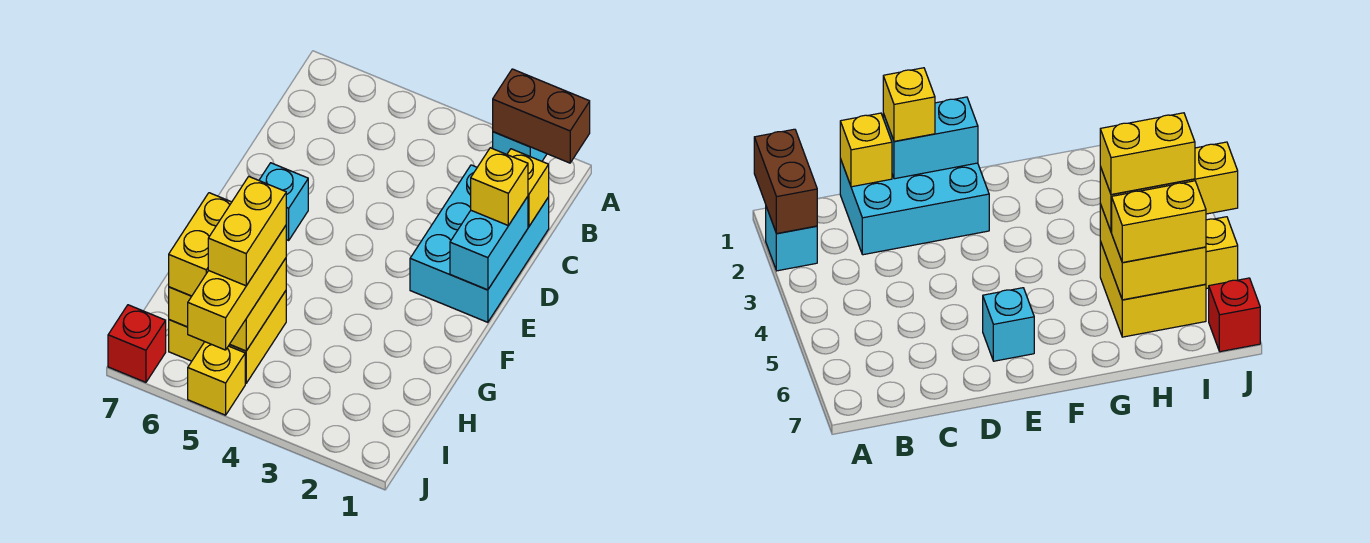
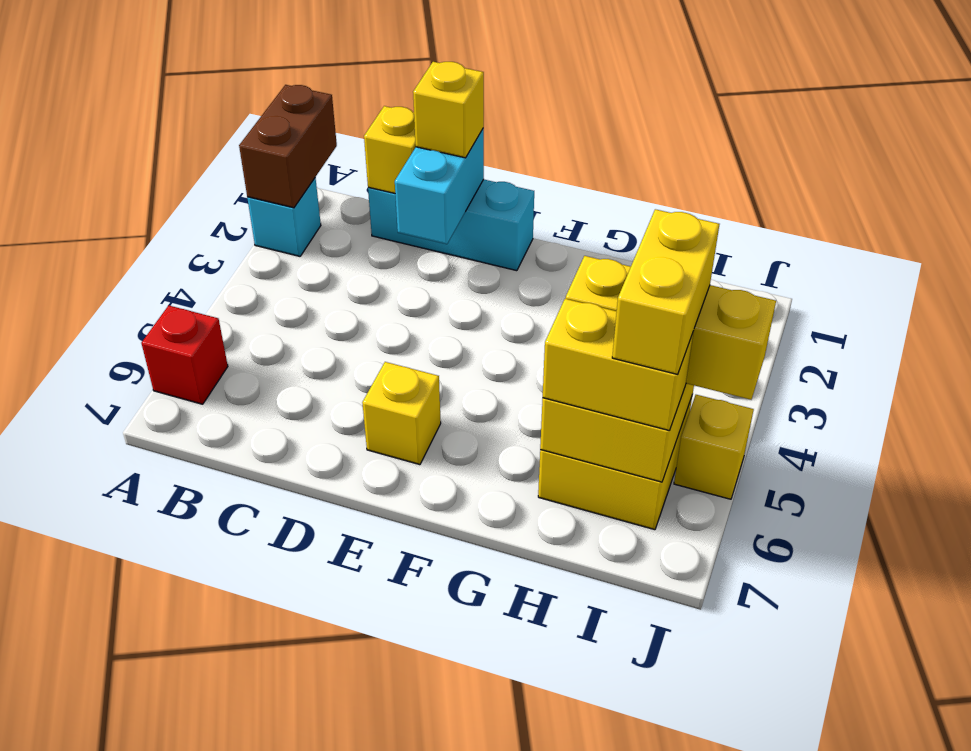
cyan brick C1:E2 level 1 -> cyan brick C1:E1 level 1
cyan brick D1:E1 level 2 -> cyan brick D1:D2 level 2
cyan brick E6 level 1 -> yellow brick E6 level 1
yellow brick H5:I5 level 4 -> yellow brick I5:I6 level 4
red brick J7 level 1 -> red brick A6 level 1

